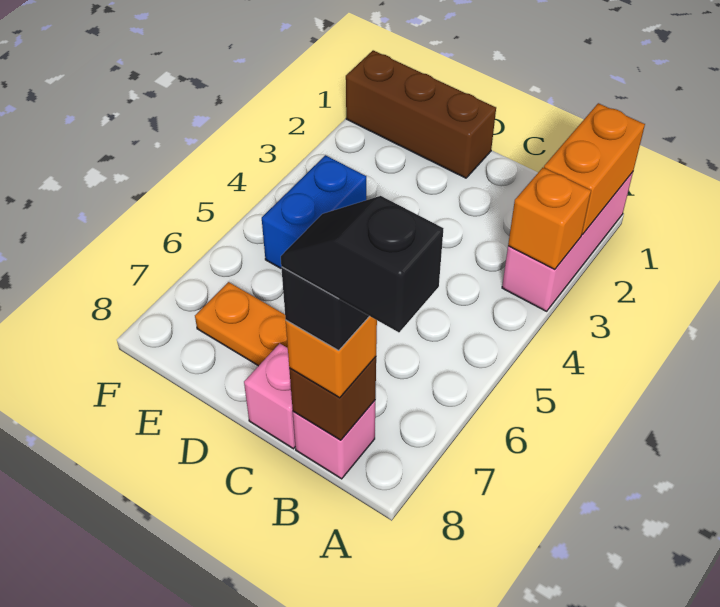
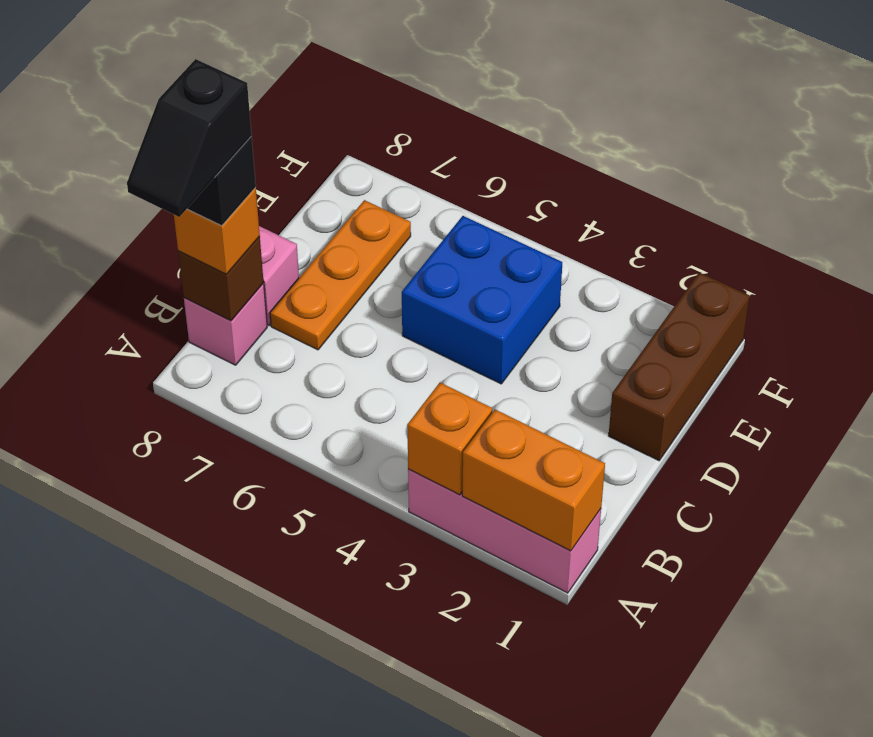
black slope A8:B8 level 5 top A -> black slope A8:B8 level 5 top B
blue brick E4:E5 level 1 -> blue brick D4:E5 level 1

